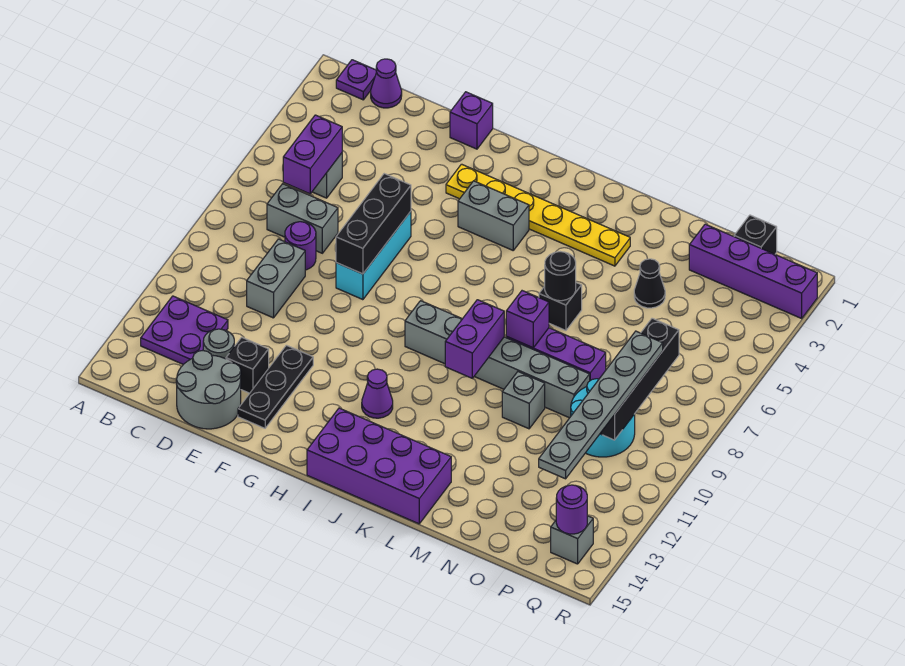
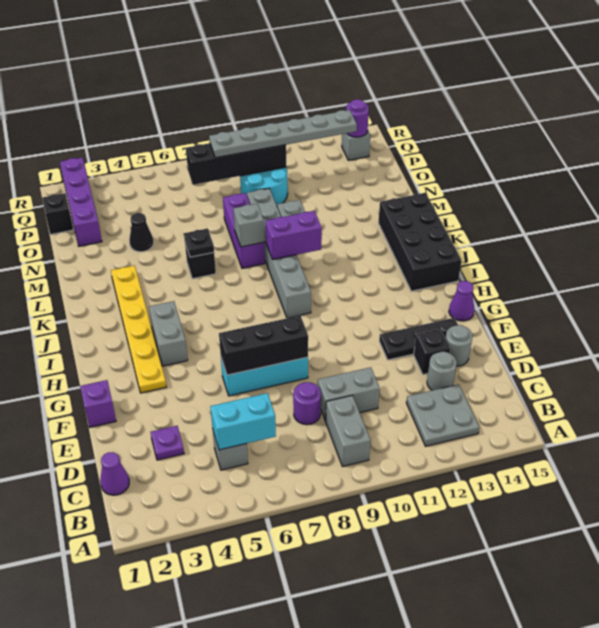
purple plate B1 level 1 -> purple plate D3 level 1
purple plate B12:C13 level 1 -> grey plate B12:C13 level 1
purple brick C5:C6 level 2 -> cyan brick C5:C6 level 2
grey brick C7:D7 level 1 -> grey brick B9:C9 level 1
grey round brick D14:E15 level 1 -> grey round brick E14 level 1
purple cone I12 level 1 -> purple cone G15 level 1
purple brick I14:L15 level 1 -> black brick I14:L15 level 1
black round brick L6 level 2 -> black plate L6 level 2
purple brick L8 level 2 -> grey brick L8 level 2

